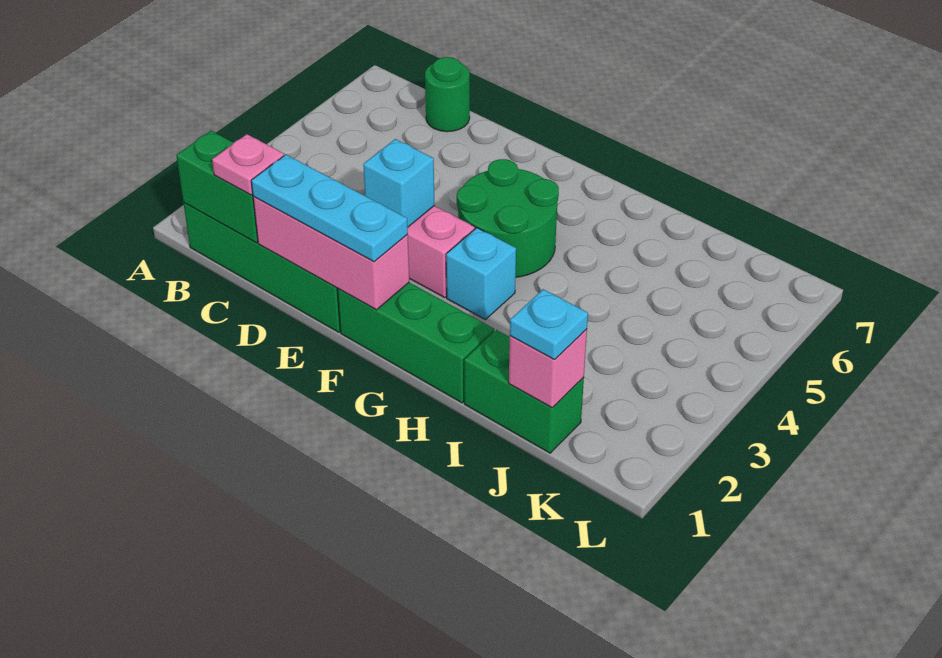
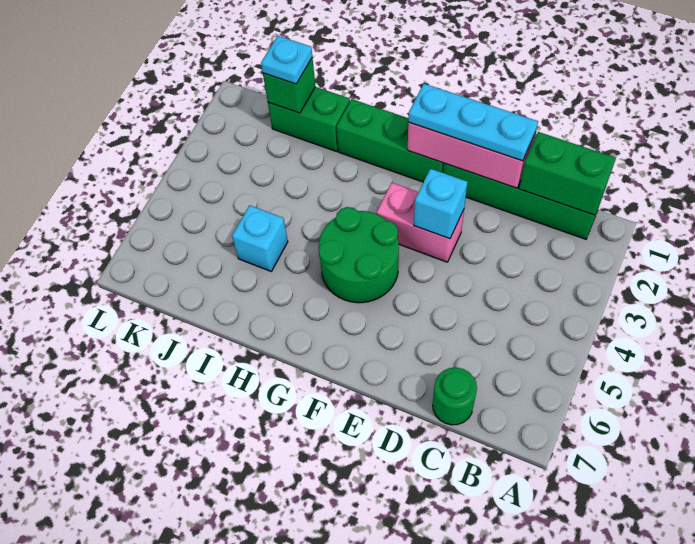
pink plate C1 level 3 -> none
cyan brick G3 level 1 -> cyan brick I5 level 1
pink brick J1 level 2 -> green brick J1 level 2

